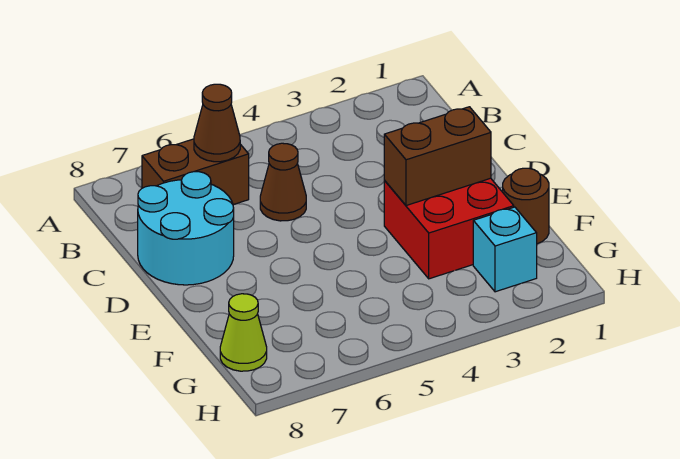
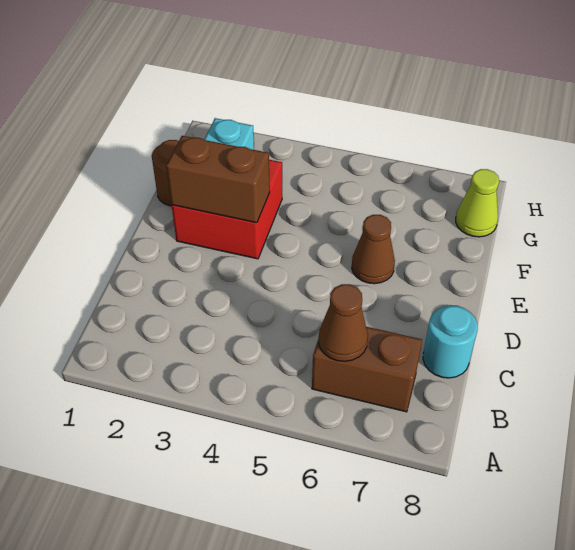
brown cone C5 level 1 -> brown cone E6 level 1
cyan round brick C7:D8 level 1 -> cyan round brick C8 level 1

